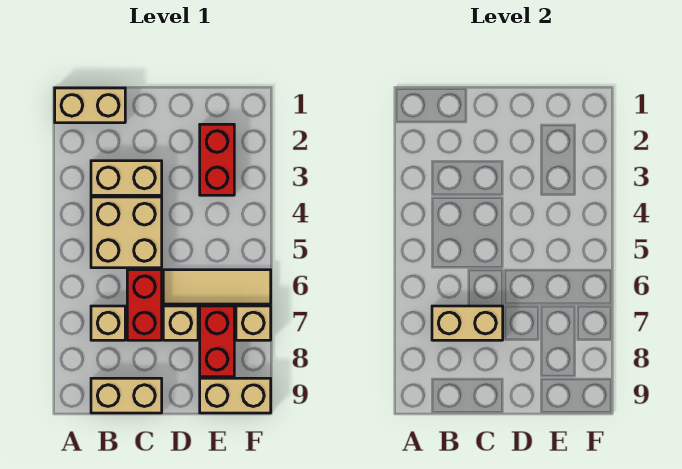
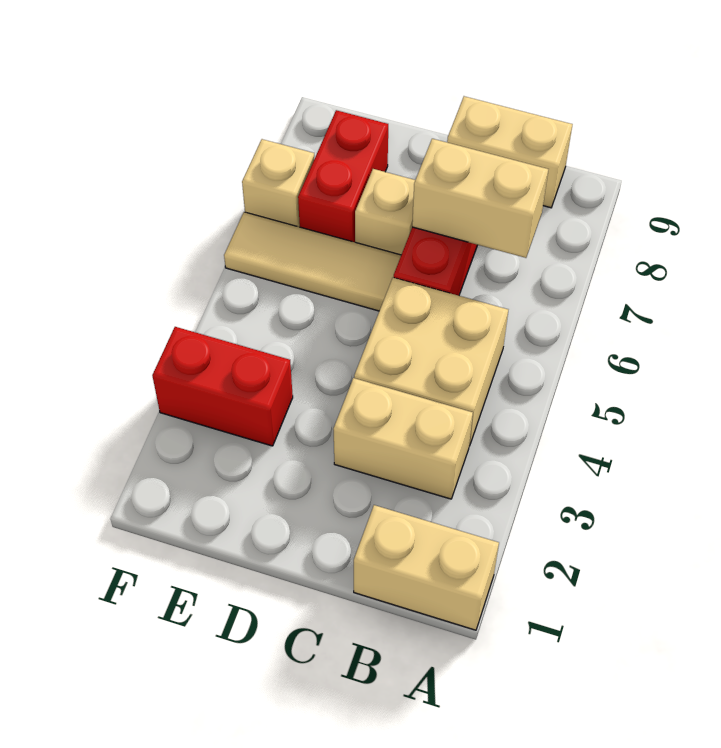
tan brick B7 level 1 -> none
red brick E2:E3 level 1 -> red brick E3:F3 level 1
tan brick E9:F9 level 1 -> none

